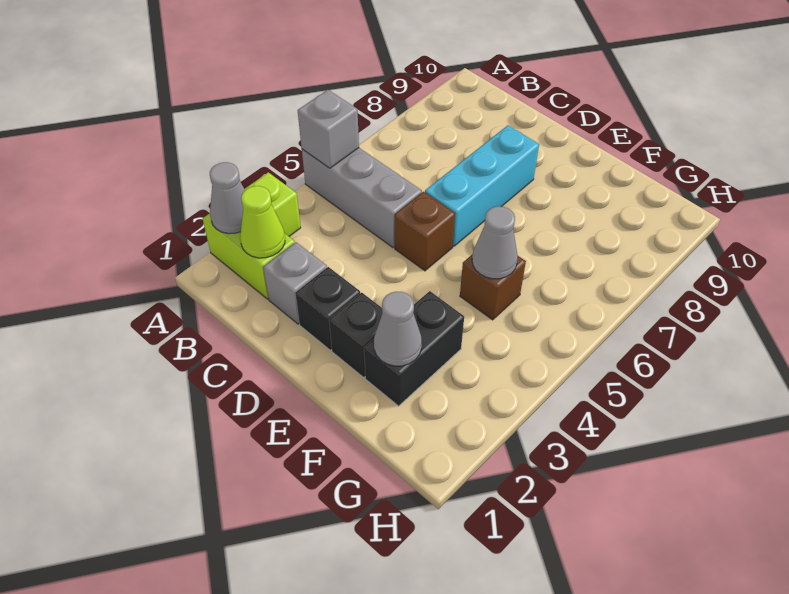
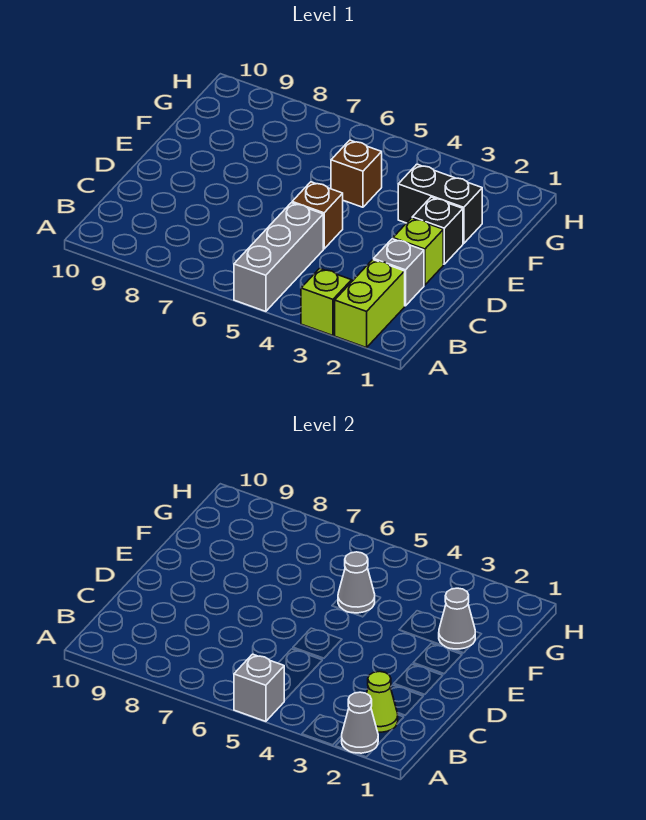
black brick D2 level 1 -> lime brick D2 level 1
cyan brick D6:D8 level 1 -> none

